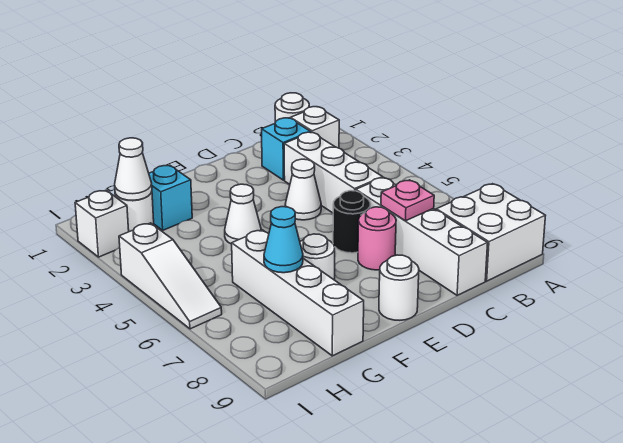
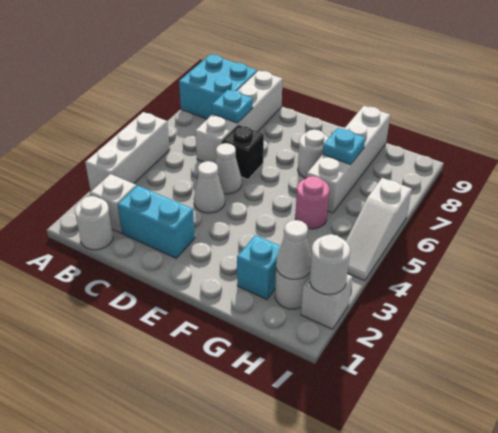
white brick A8:B9 level 1 -> cyan brick A8:B9 level 1
cyan brick C2 level 1 -> cyan brick C2:D2 level 1
white brick C3:C5 level 1 -> white brick A3:A5 level 1
pink plate C7 level 2 -> cyan plate C7 level 2
black round brick D6 level 1 -> black brick D6 level 1
pink round brick D7 level 1 -> pink round brick G5 level 1
white round brick E9 level 1 -> white round brick I2 level 2
white cone F4 level 1 -> white cone D5 level 1
cyan cone G7 level 2 -> cyan plate G7 level 2
white slope I4:I6 level 1 top 4 -> white slope I4:I6 level 1 top 6

